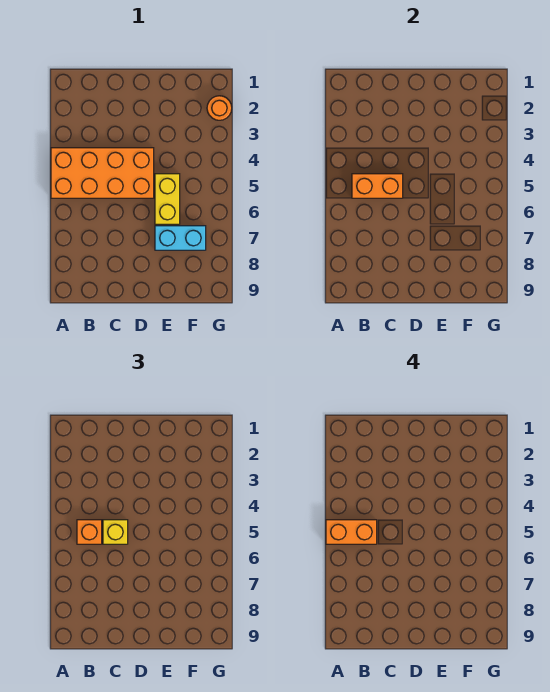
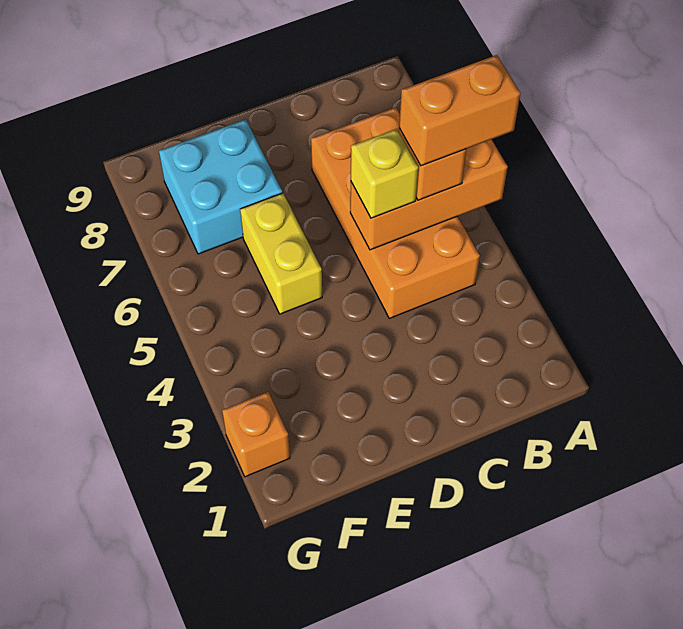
orange brick A4:D5 level 1 -> orange brick B4:C7 level 1
orange brick B5:C5 level 2 -> orange brick A5:C5 level 2
cyan brick E7:F7 level 1 -> cyan brick E7:F8 level 1
orange round brick G2 level 1 -> orange brick G2 level 1

